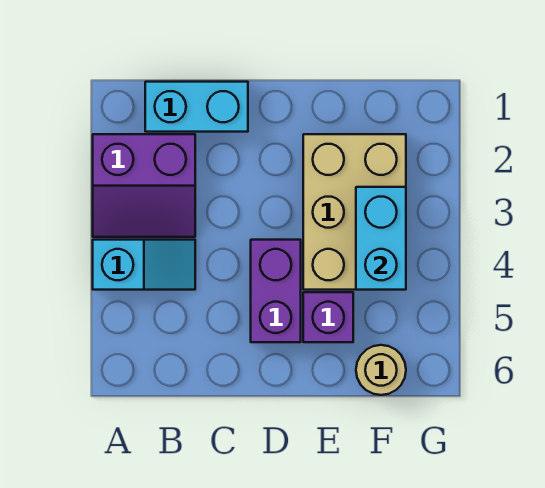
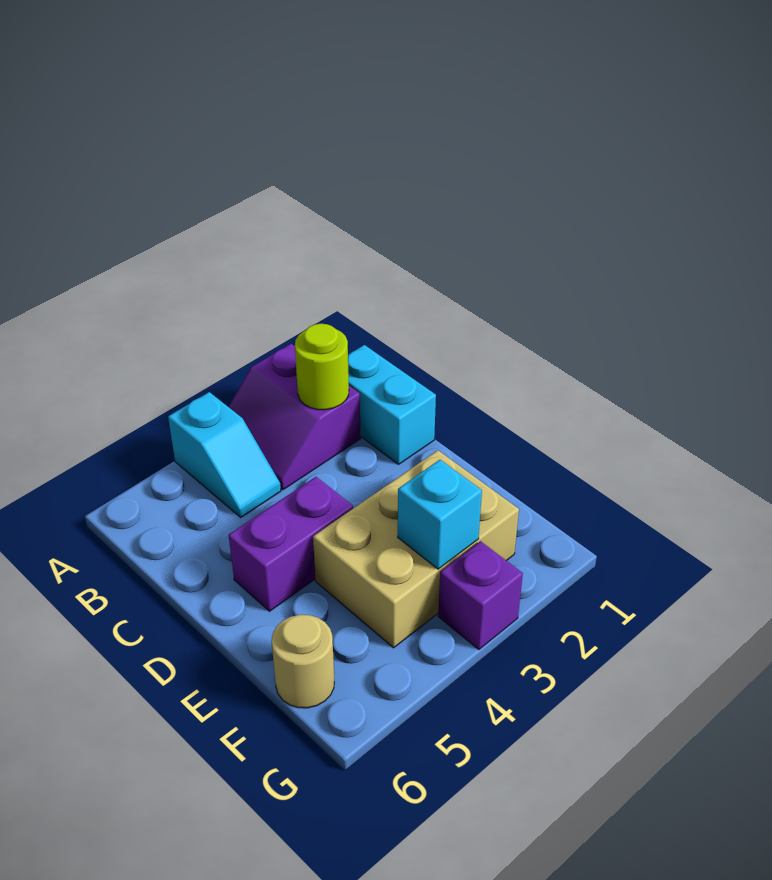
none -> lime round brick B2 level 2
purple brick E5 level 1 -> purple brick G3 level 1
cyan brick F3:F4 level 2 -> cyan brick F3 level 2

